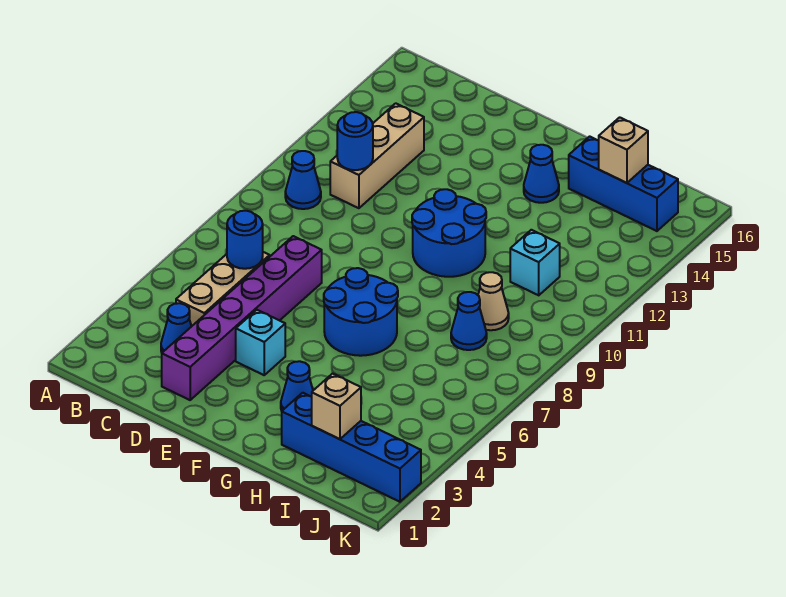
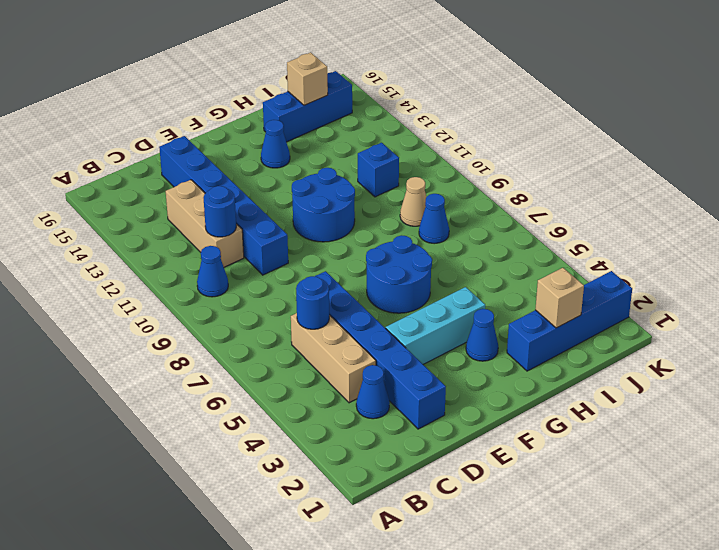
purple brick D2:D7 level 1 -> blue brick D2:D7 level 1
none -> blue brick D10:D15 level 1
cyan brick E4 level 1 -> cyan brick E4:G4 level 1
cyan brick I11 level 1 -> blue brick I11 level 1

